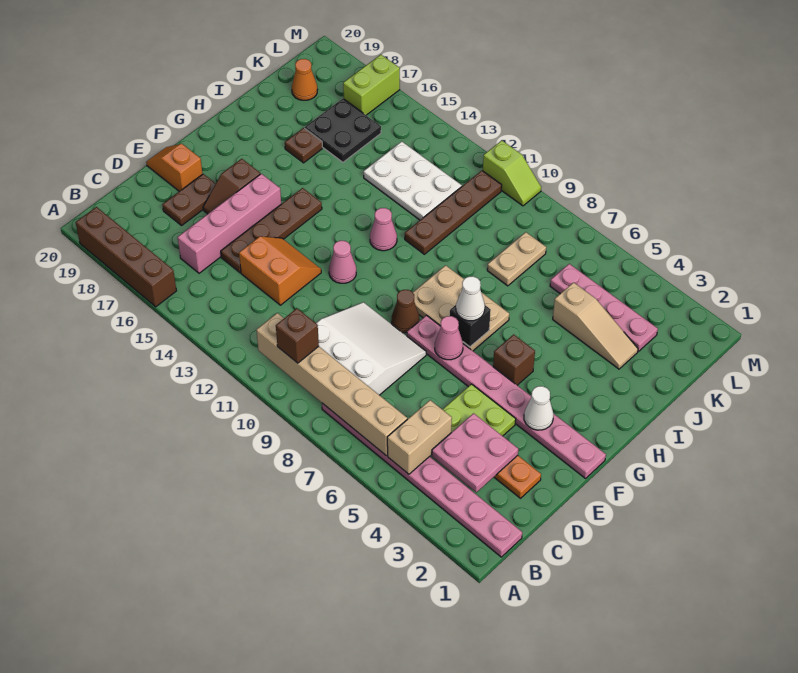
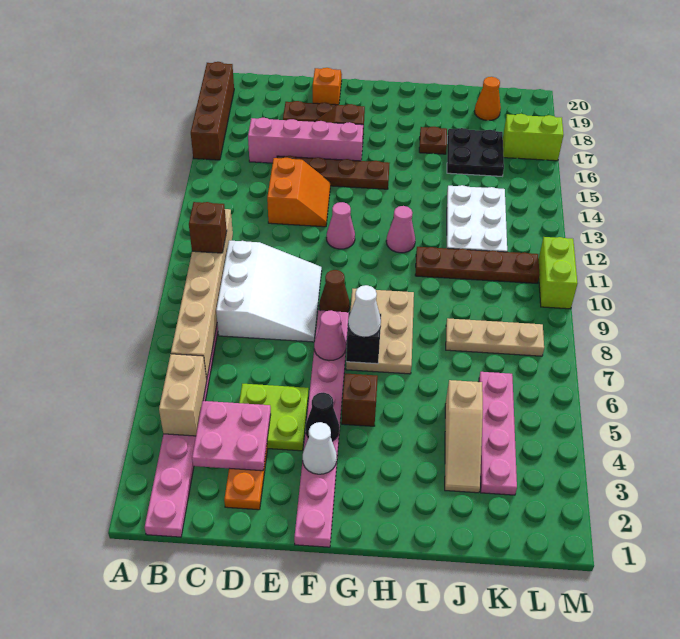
tan brick B5:C5 level 2 -> tan brick B4:B5 level 2
none -> black cone F4 level 2
tan plate J8:K8 level 1 -> tan plate J8:L8 level 1
lime slope M10:M11 level 1 top 11 -> lime brick M10:M11 level 1

